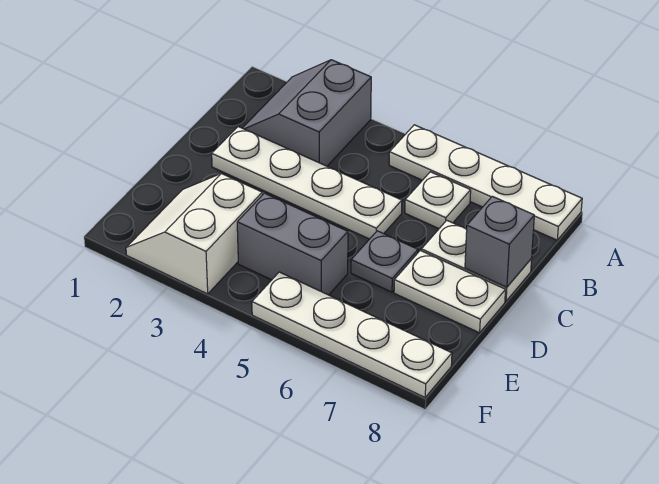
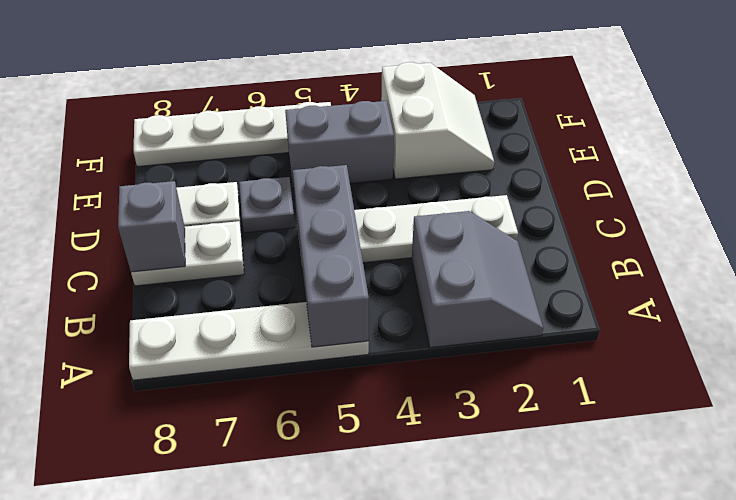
none -> grey brick A5:C5 level 2
white plate B6 level 1 -> none

